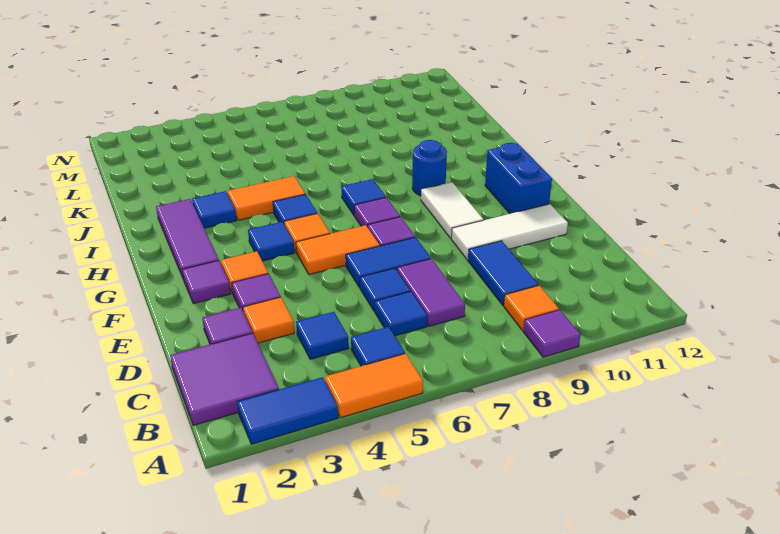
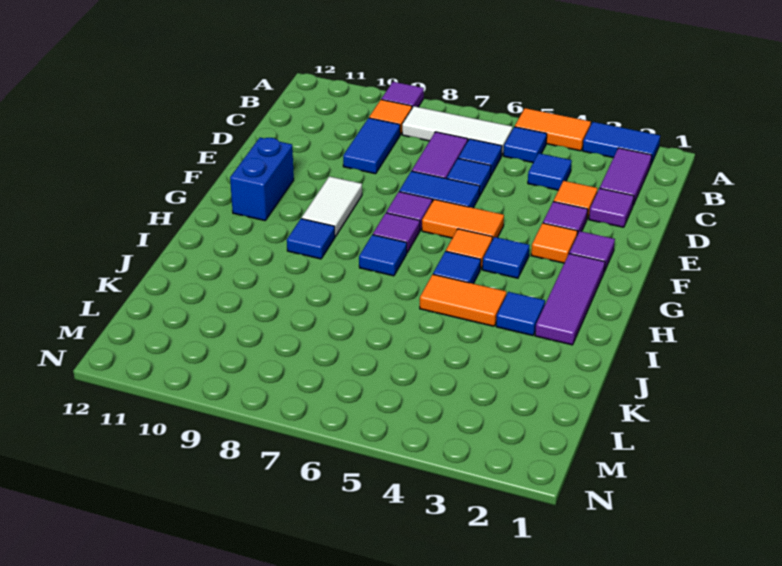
purple tile B1:C2 level 1 -> purple tile B2:C2 level 1
white tile E9:E11 level 1 -> white tile B6:B8 level 1
blue round brick H9 level 1 -> blue tile H9 level 1

